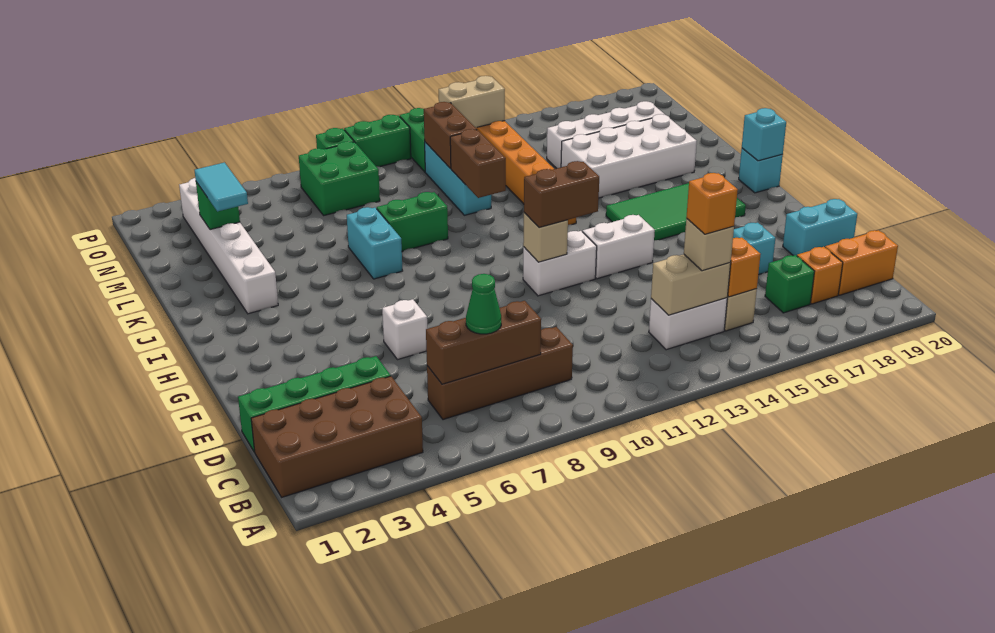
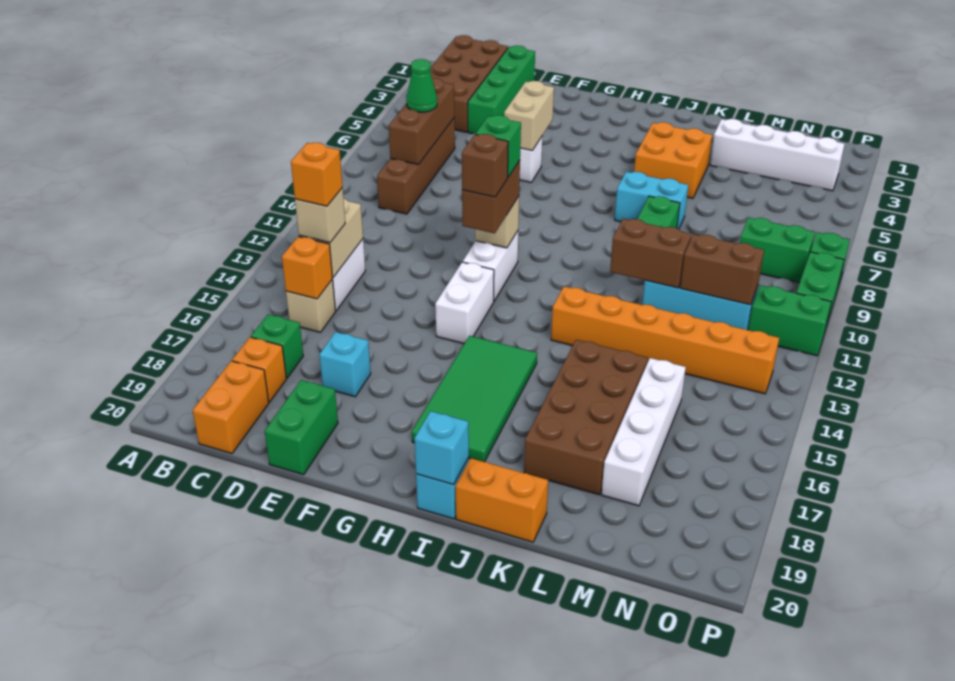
cyan brick E19:E20 level 1 -> green brick E19:E20 level 1
none -> brown brick G12 level 4
white brick J3:O3 level 1 -> white brick L3:O3 level 1
none -> orange brick J4:K5 level 1
none -> orange brick J20:K20 level 1
white brick K15:L18 level 1 -> brown brick K15:L18 level 1
cyan tile L3:M3 level 3 -> none
green brick M3 level 2 -> green brick G11 level 4
green brick N7:O8 level 1 -> green brick N8:O8 level 1
tan brick O12:O13 level 2 -> tan brick F5:F6 level 2

